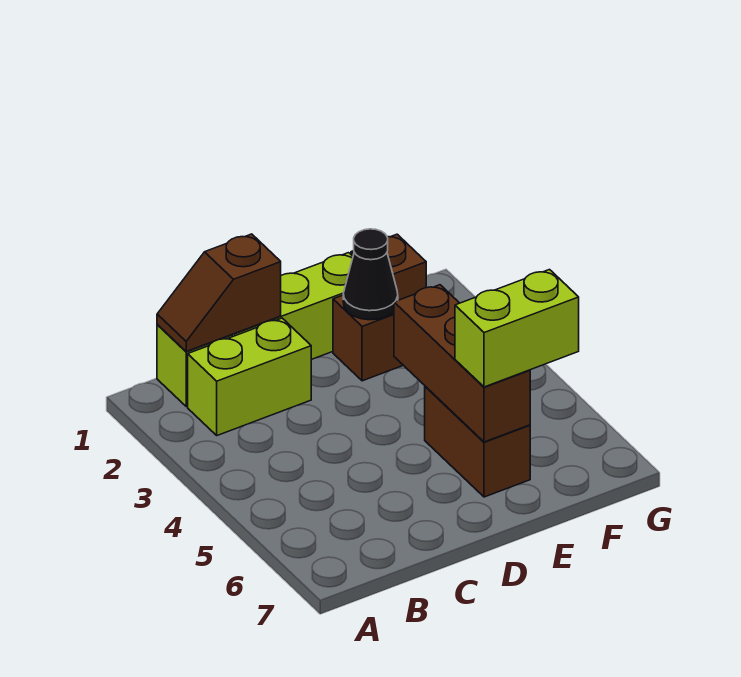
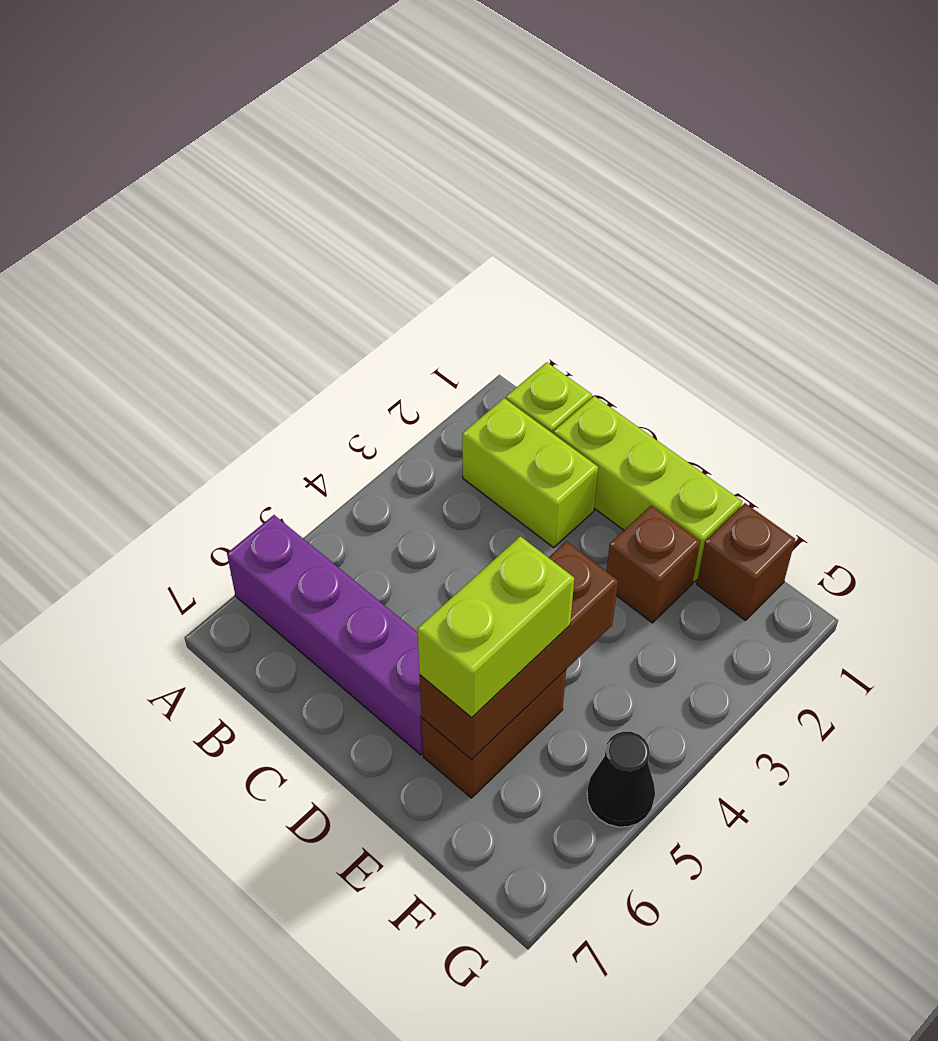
none -> purple brick A6:D6 level 1
brown slope B1:C1 level 2 top C -> none
black cone E2 level 2 -> black cone G5 level 1
lime brick E6:F6 level 3 -> lime brick E5:E6 level 3

